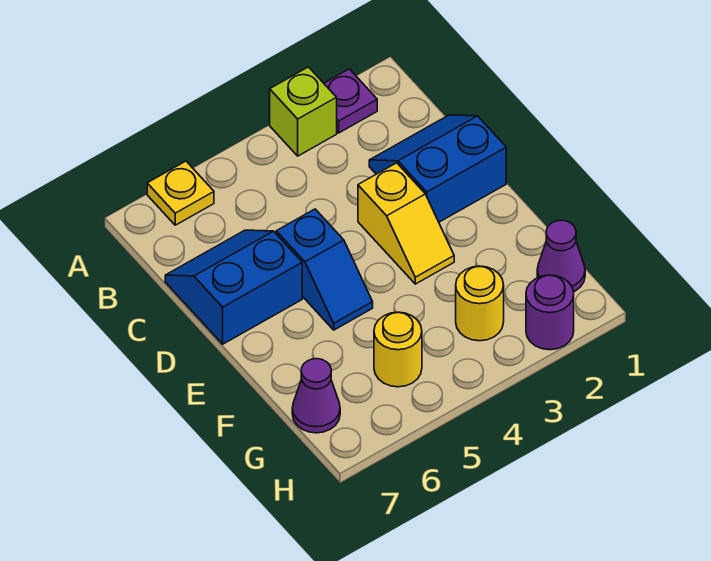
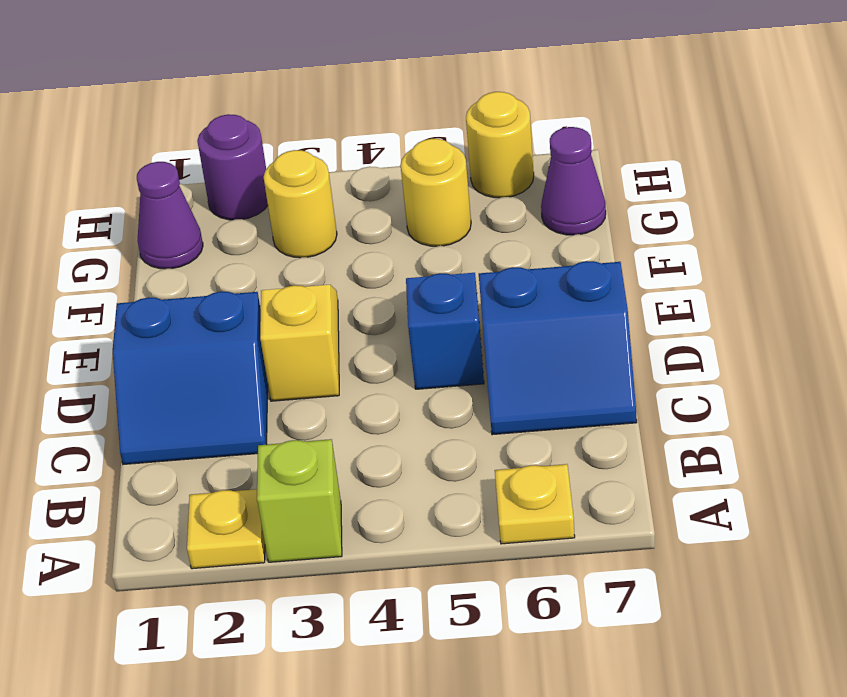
purple plate A2 level 1 -> yellow plate A2 level 1
none -> yellow round brick H6 level 1

